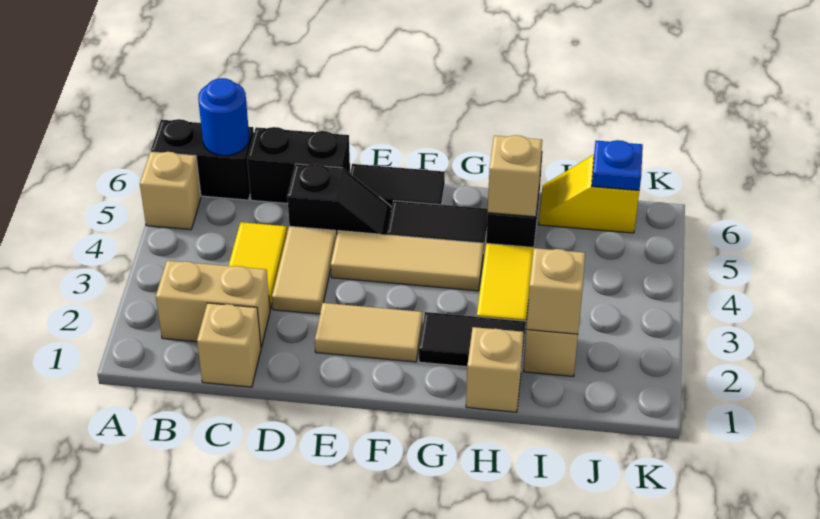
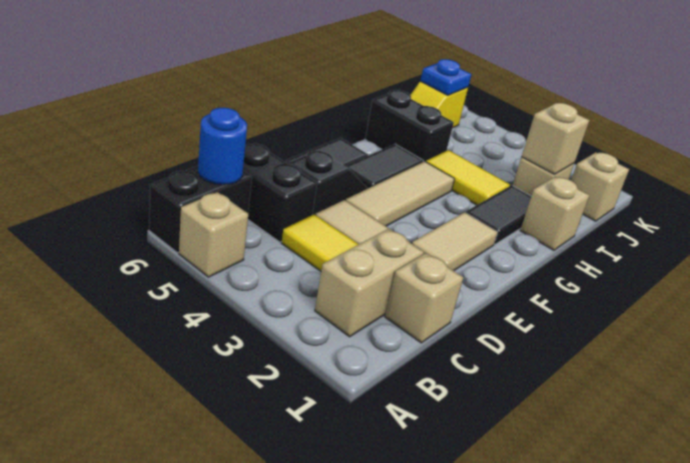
black brick C6:D6 level 1 -> black brick C5:C6 level 1
tan brick H5 level 2 -> tan brick J1 level 1

